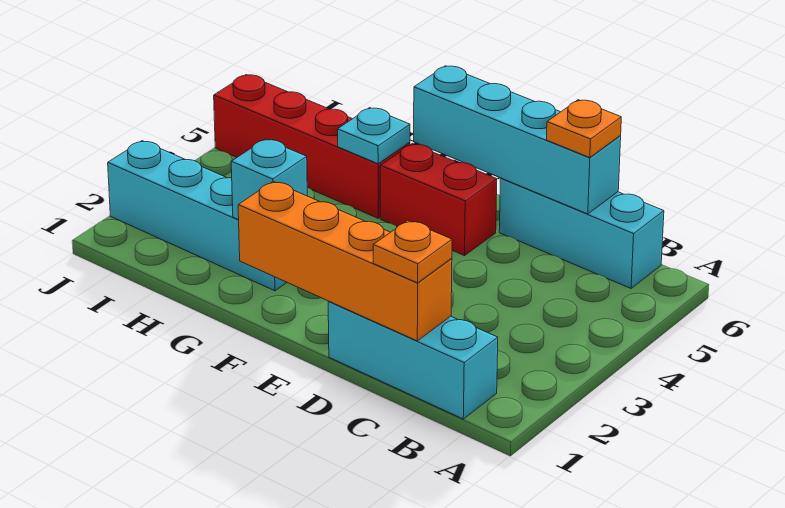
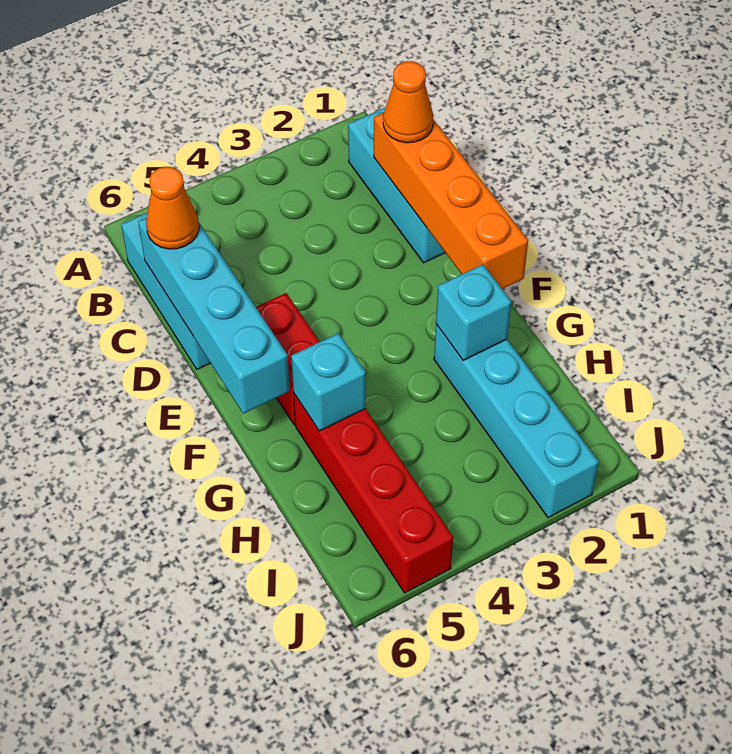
orange plate C1 level 3 -> orange cone C1 level 3
orange plate C6 level 3 -> orange cone C6 level 3
cyan plate G5 level 2 -> cyan brick G5 level 2

